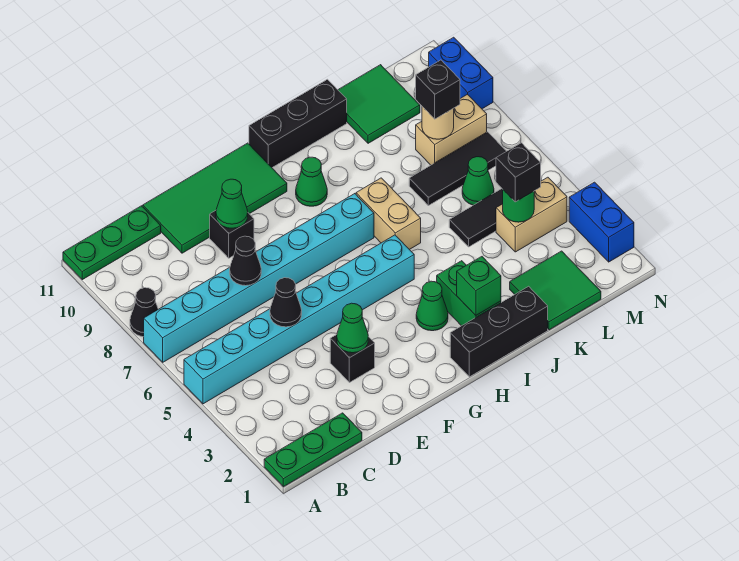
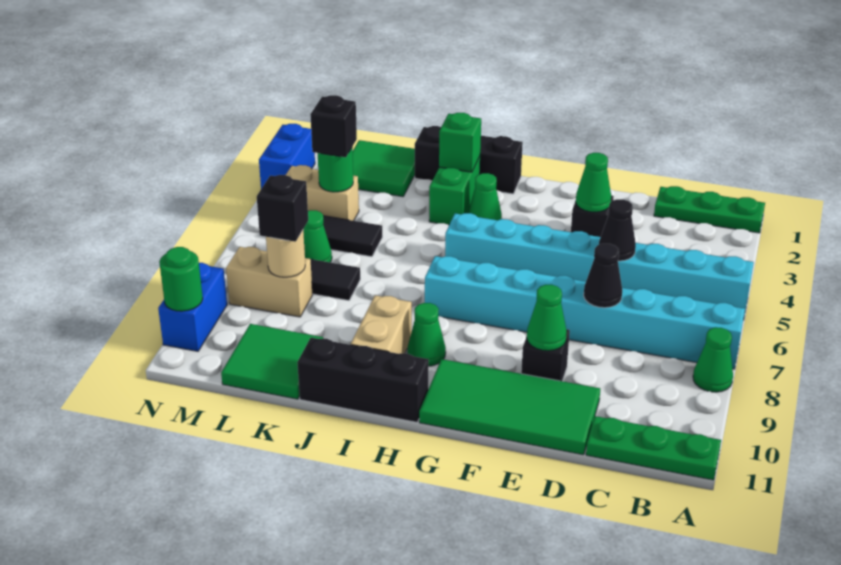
black cone A8 level 1 -> green cone A8 level 1
tan brick I6:I7 level 1 -> tan brick I9:I10 level 1
none -> green round brick N10 level 2

